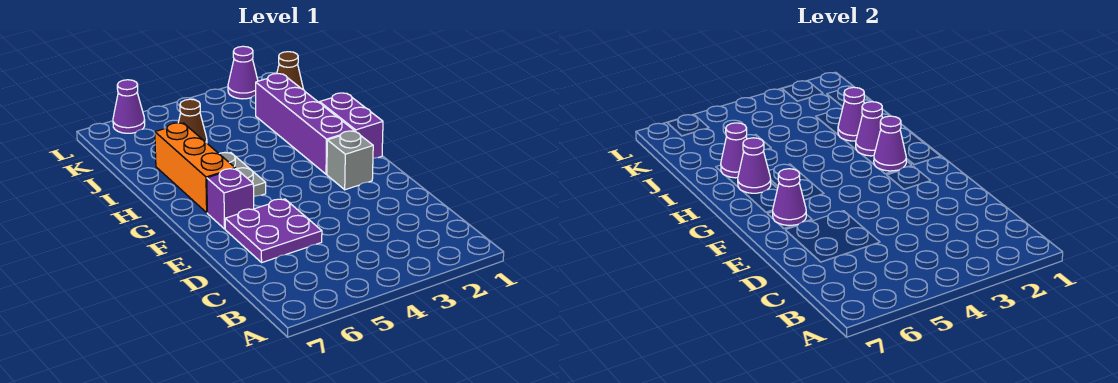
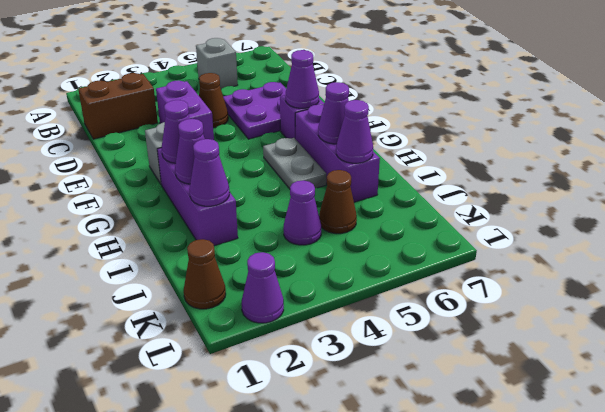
none -> grey brick B5 level 1
none -> brown brick C1:C2 level 1
none -> brown cone D4 level 1
purple brick G1:H1 level 1 -> purple brick D3:E3 level 1
purple brick G2:J2 level 1 -> purple brick G2:I2 level 1
orange brick G6:I6 level 1 -> purple brick G6:I6 level 1
purple cone L6 level 1 -> purple cone J4 level 1

